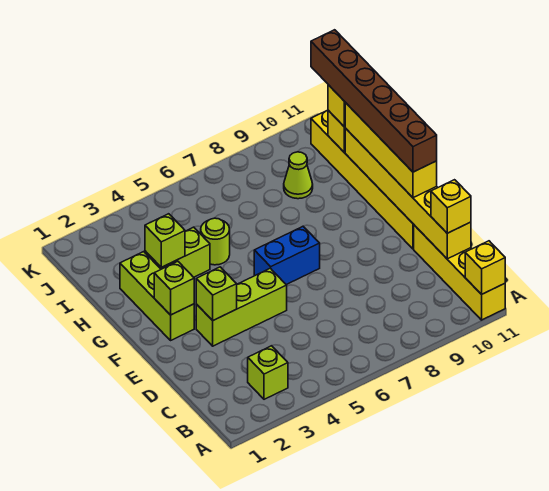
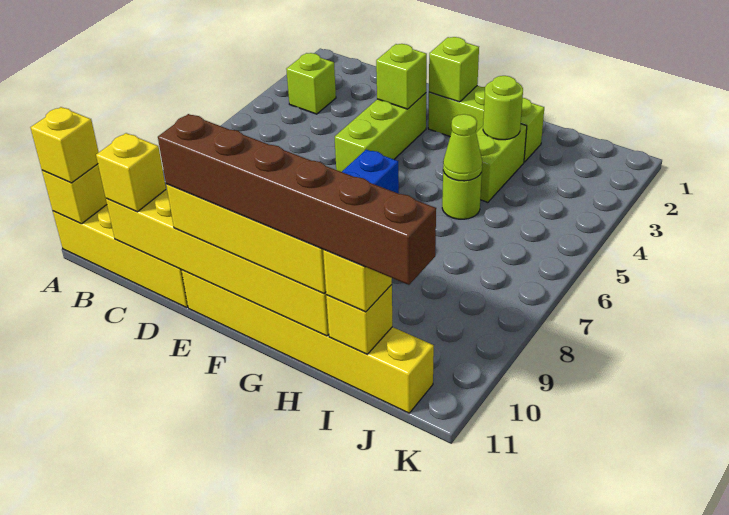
none -> yellow brick A11 level 3
lime brick H3 level 2 -> lime round brick H3 level 2
lime cone I9 level 1 -> lime cone H5 level 2

